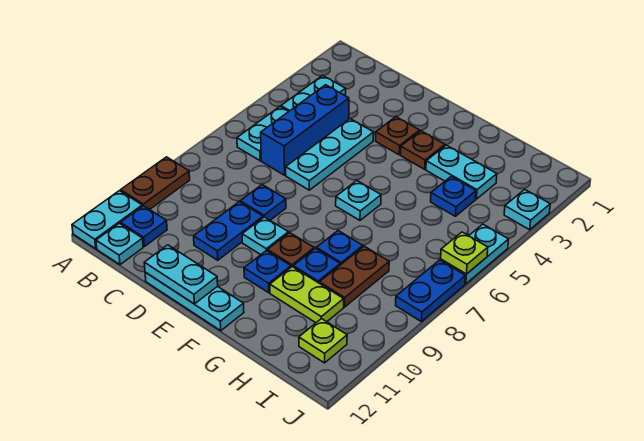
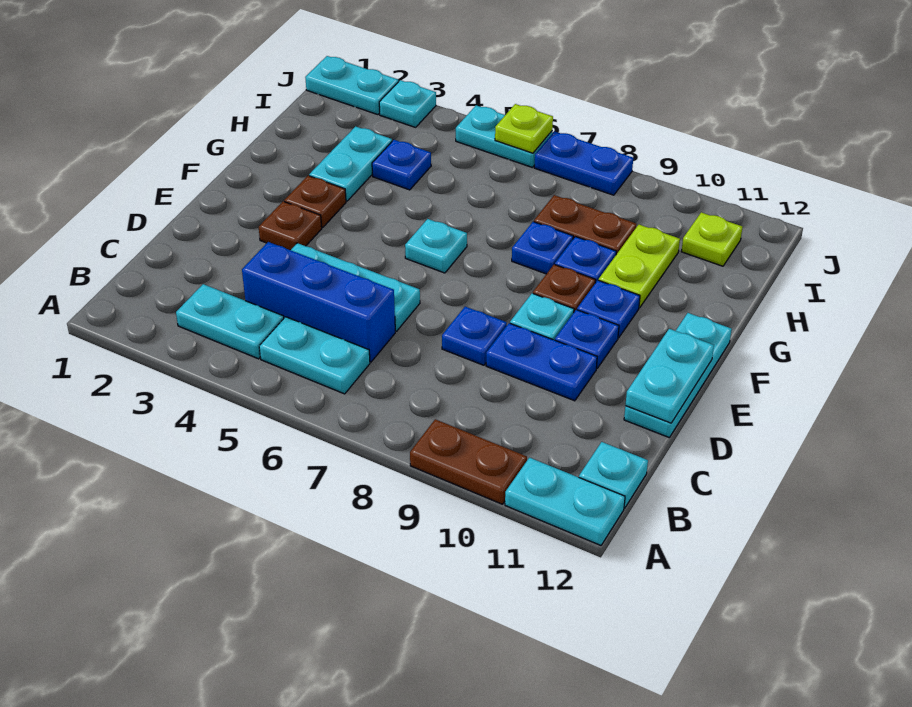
blue plate B11 level 1 -> blue plate E10 level 1
none -> cyan plate J1:J2 level 1

